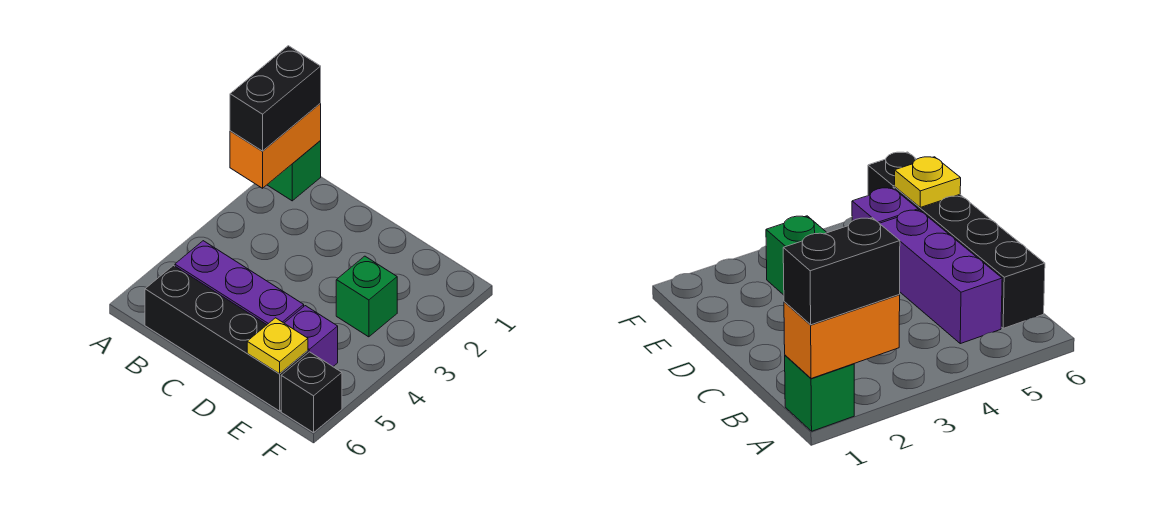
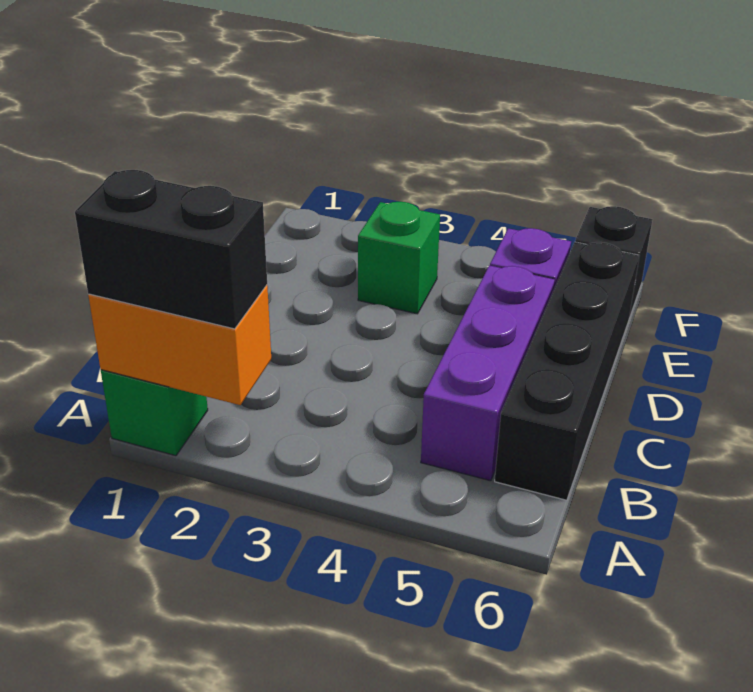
yellow plate E6 level 2 -> none

